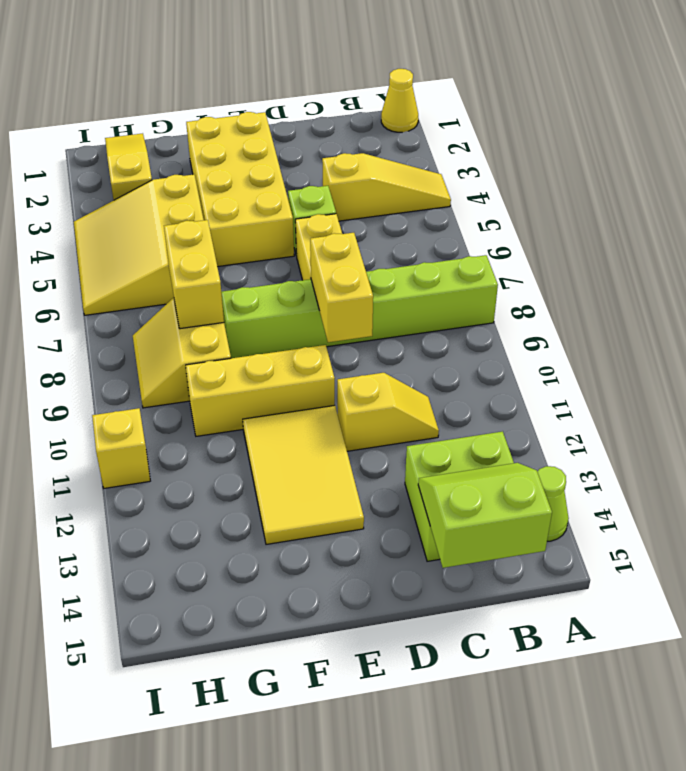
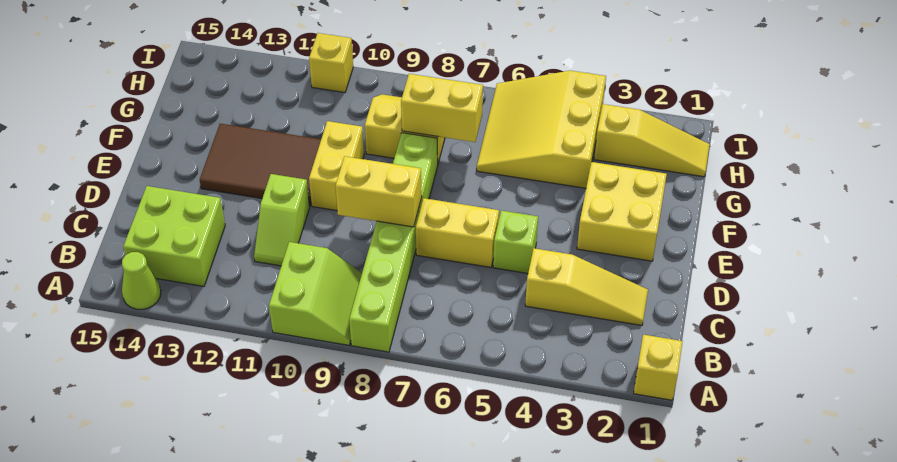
yellow cone A1 level 1 -> yellow brick A1 level 1
yellow slope A4:C4 level 1 top C -> yellow slope C2:C4 level 1 top 4
lime slope B14:C15 level 2 top 15 -> lime slope A9:B10 level 1 top 10
yellow slope C11:D11 level 1 top D -> lime slope C11:D11 level 1 top D
yellow brick E2:F5 level 1 -> yellow brick E2:F3 level 1
yellow brick E10:G10 level 1 -> yellow brick E10:F10 level 1
yellow tile E11:F13 level 1 -> brown tile E11:F13 level 1
yellow slope G4:I6 level 1 top G -> yellow slope G4:I6 level 1 top 4

